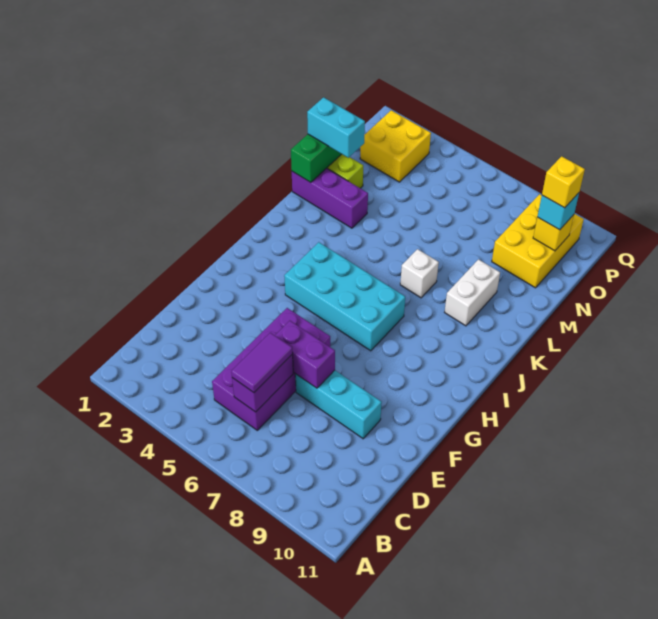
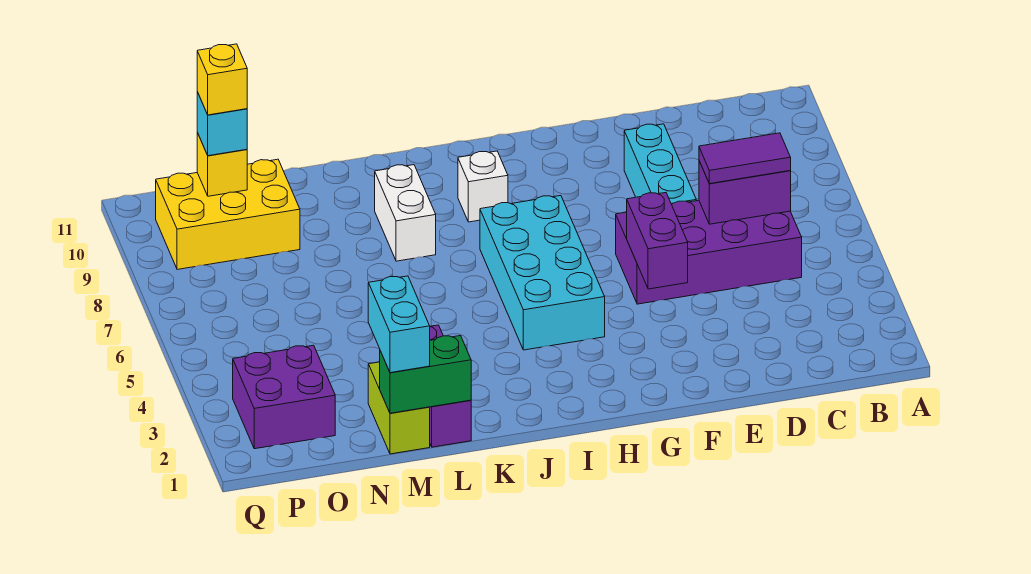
purple brick E6:E7 level 2 -> purple brick F4:F5 level 2
white brick K7 level 1 -> white brick I9 level 1
white brick K9:L9 level 1 -> white brick K8:K9 level 1
yellow brick O2:P3 level 1 -> purple brick O2:P3 level 1

